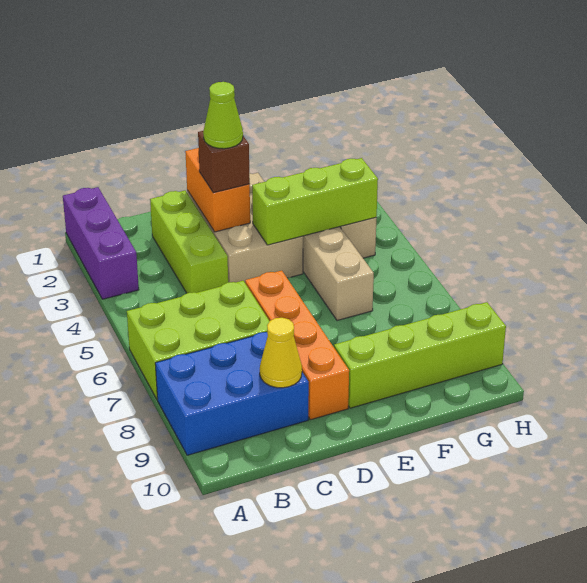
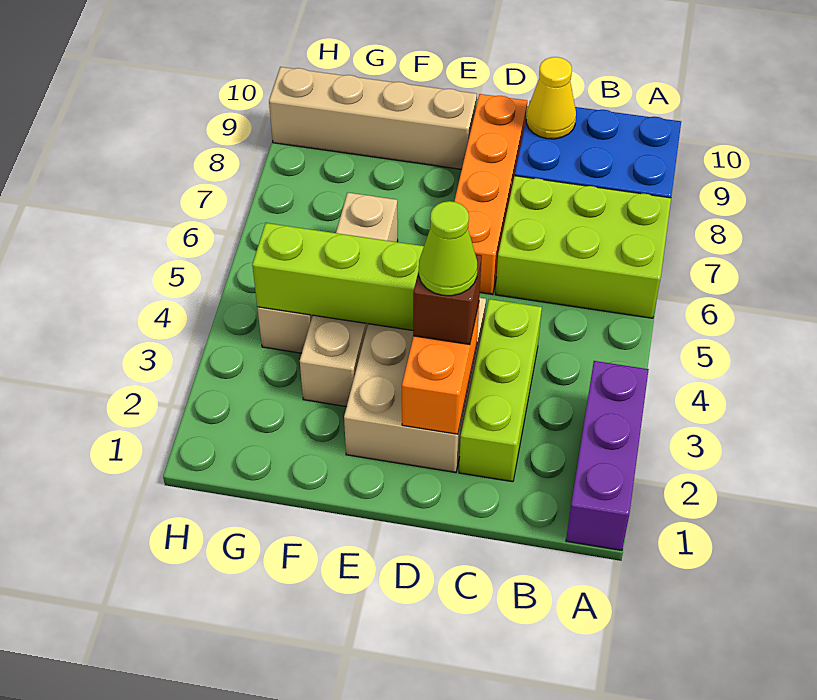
lime brick E9:H9 level 1 -> tan brick E9:H9 level 1

